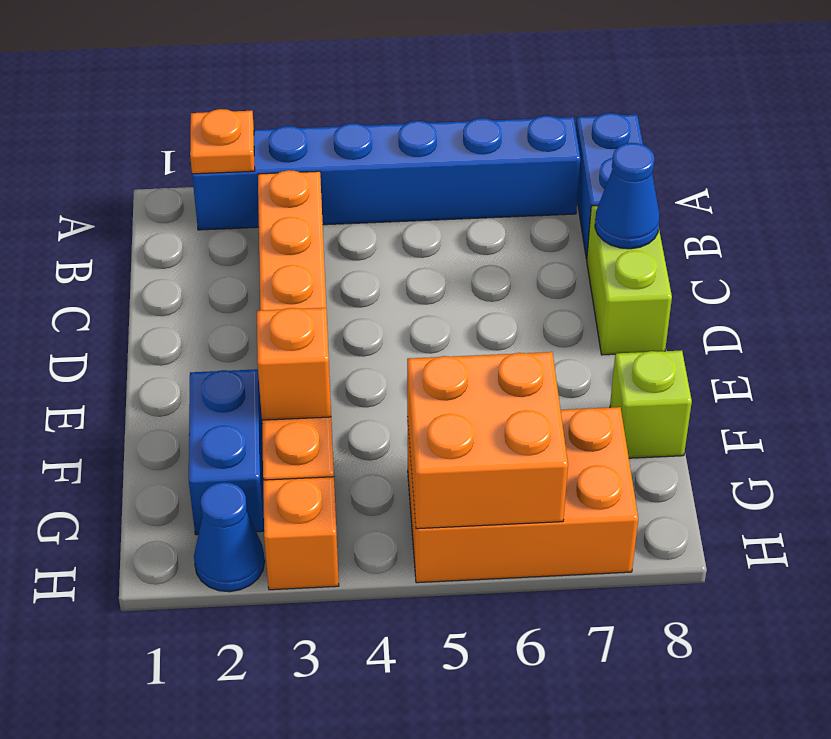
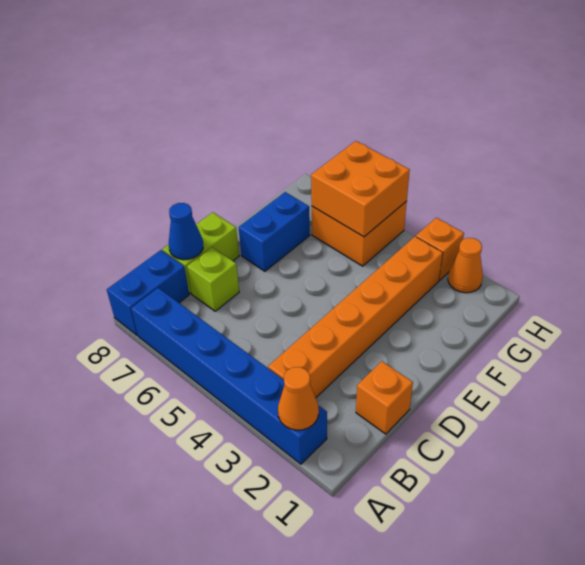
orange plate A2 level 2 -> orange cone A2 level 2
blue brick F2:G2 level 1 -> blue brick E7:F7 level 1
orange brick F3 level 2 -> orange brick C1 level 1
lime brick F8 level 1 -> lime brick C7 level 1
orange brick G5:H7 level 1 -> orange brick G5:H6 level 1
blue cone H2 level 1 -> orange cone H2 level 1

